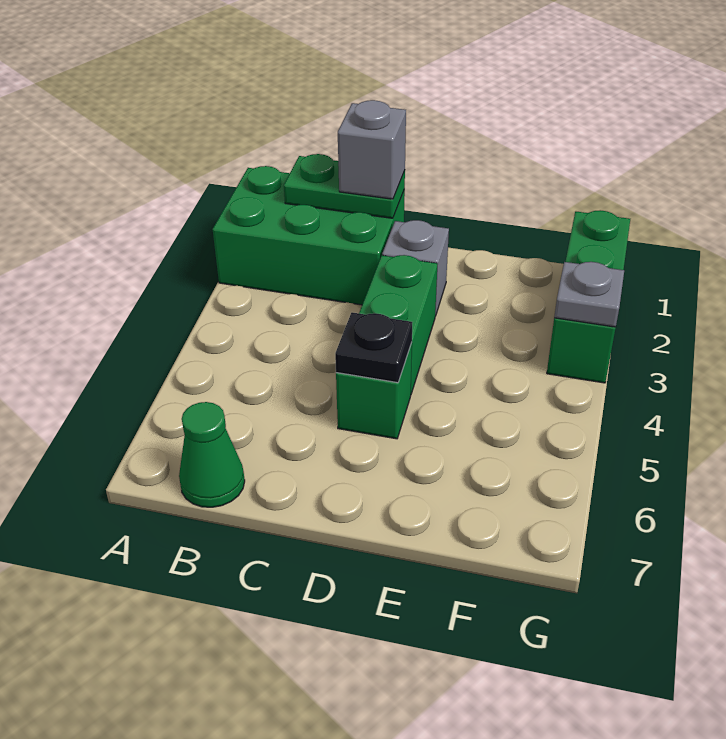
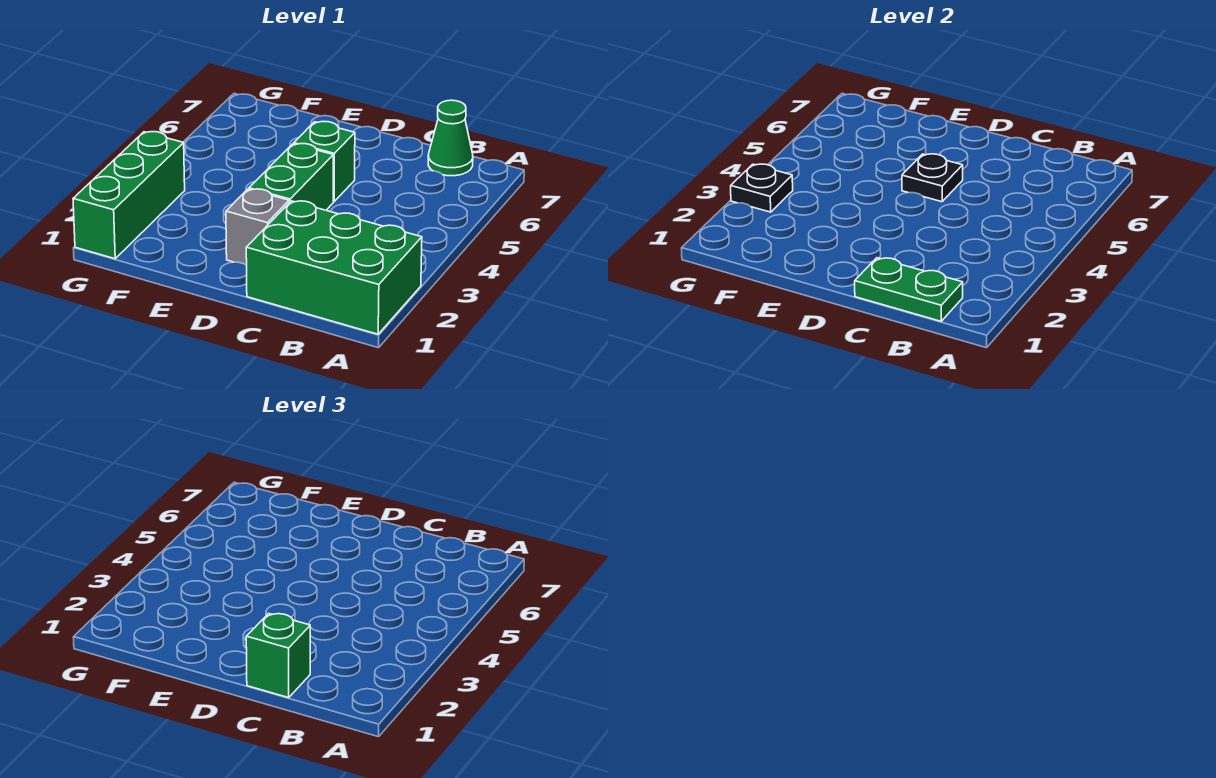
grey brick C1 level 3 -> green brick C1 level 3
grey plate G3 level 2 -> black plate G3 level 2

